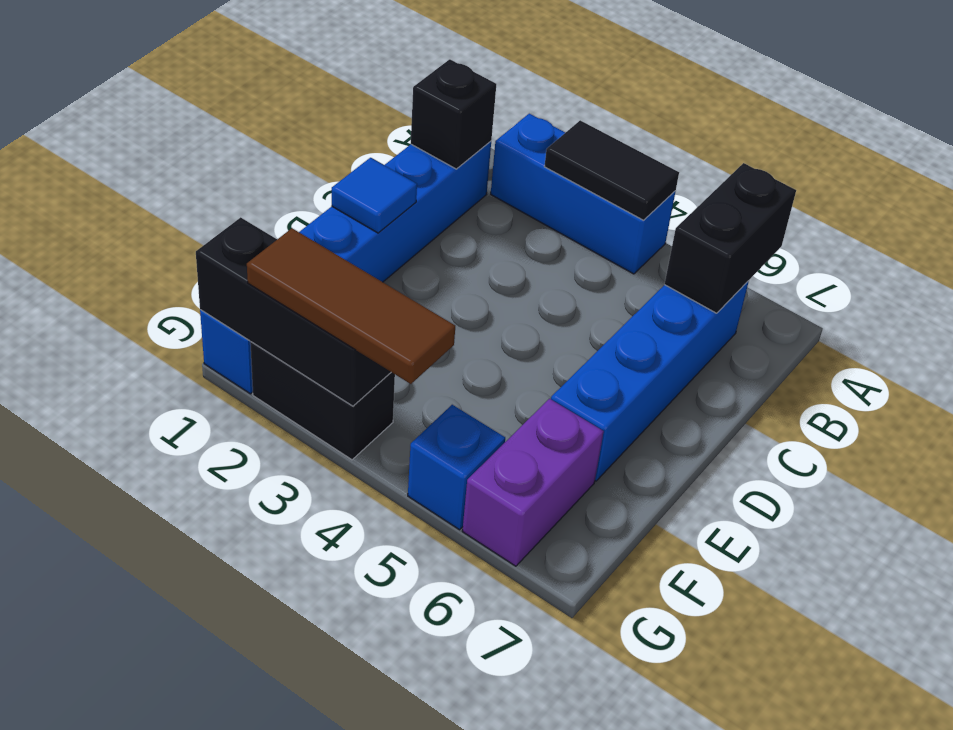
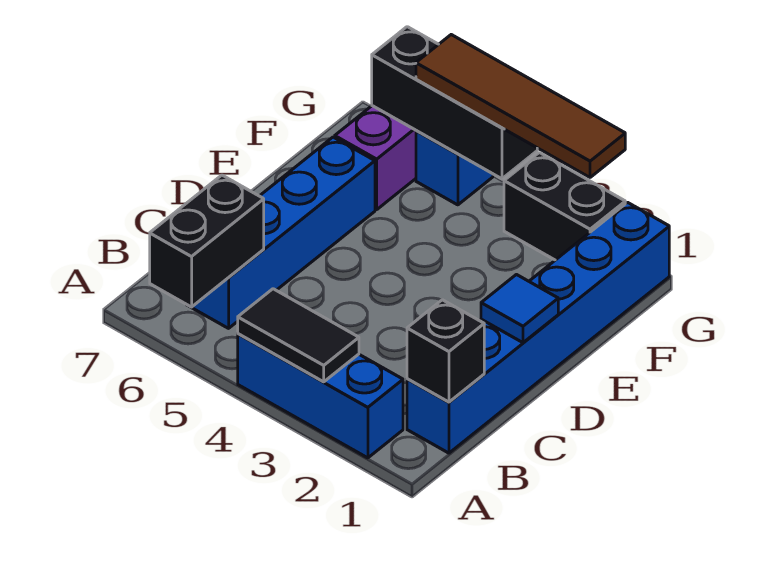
black brick G1:G3 level 2 -> black brick G4:G6 level 2
brown tile G2:G4 level 3 -> brown tile G2:G5 level 3

